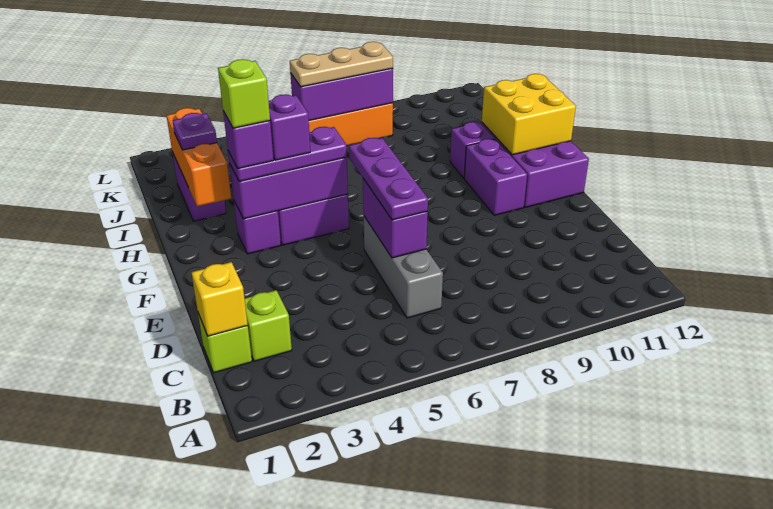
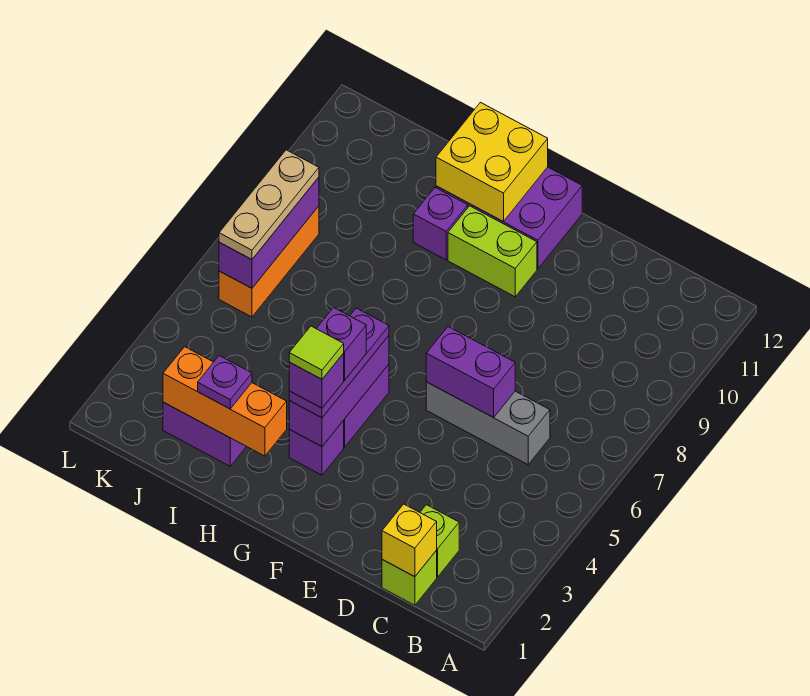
purple plate D6:F6 level 3 -> none
purple brick F10:G10 level 1 -> lime brick F10:G10 level 1
lime brick G3 level 5 -> lime tile G3 level 5

